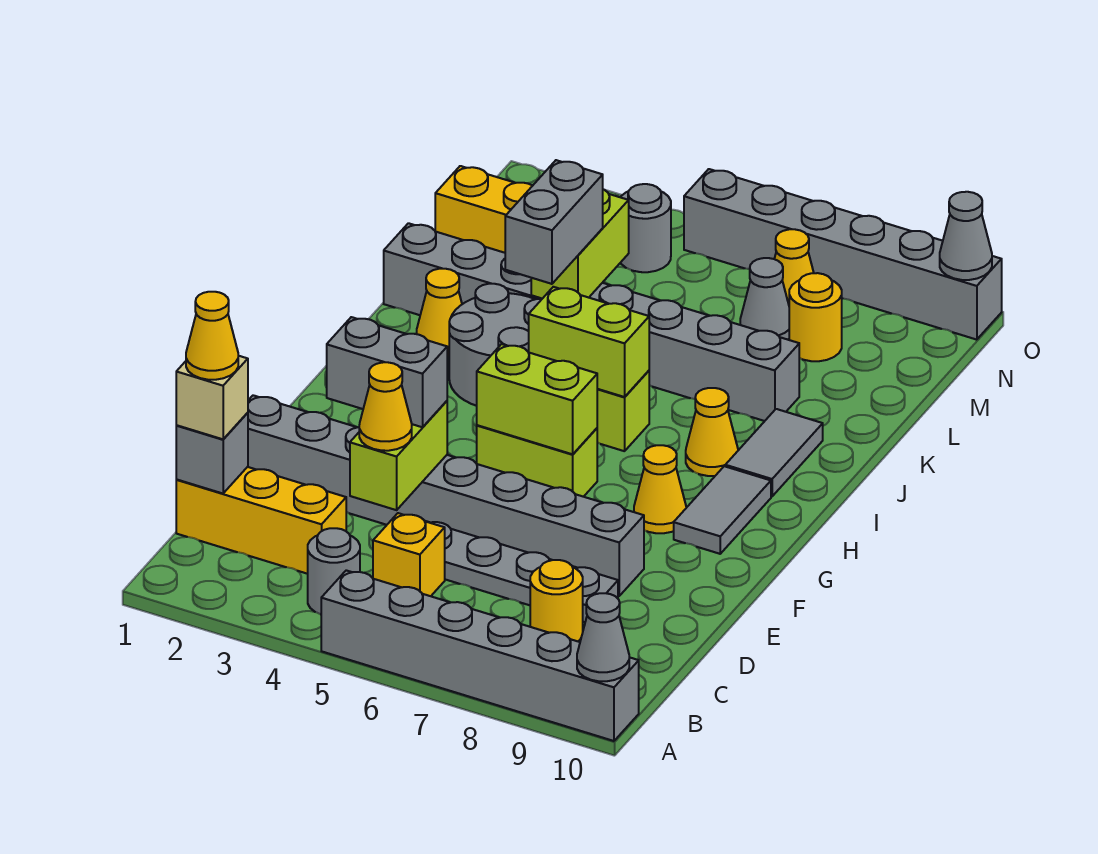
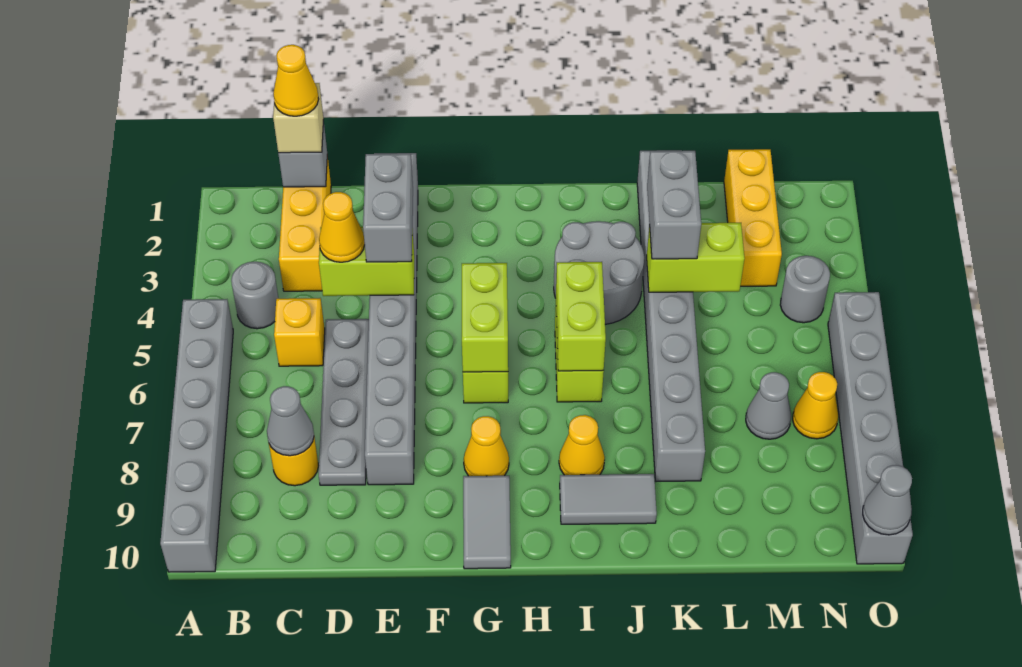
grey cone A10 level 2 -> grey cone C8 level 2
grey tile G9:H9 level 1 -> grey tile G9:G10 level 1
yellow cone J2 level 1 -> none
grey brick J4:K4 level 3 -> grey brick K3:K4 level 3
yellow round brick M8 level 1 -> none

